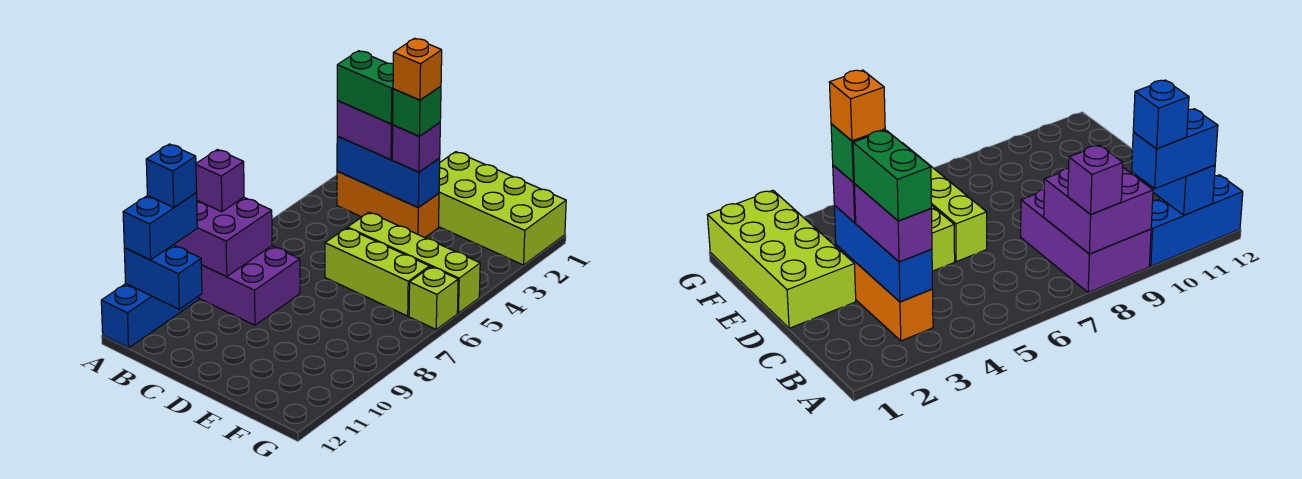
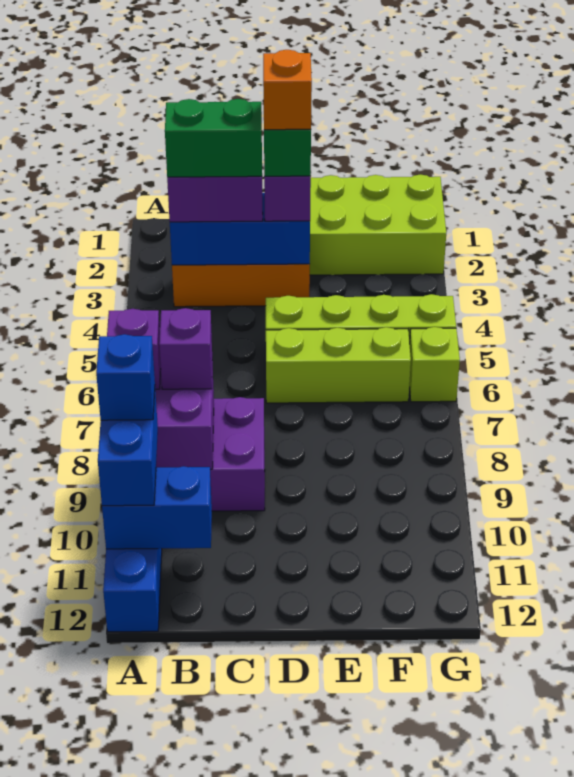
none -> purple brick B8 level 3

